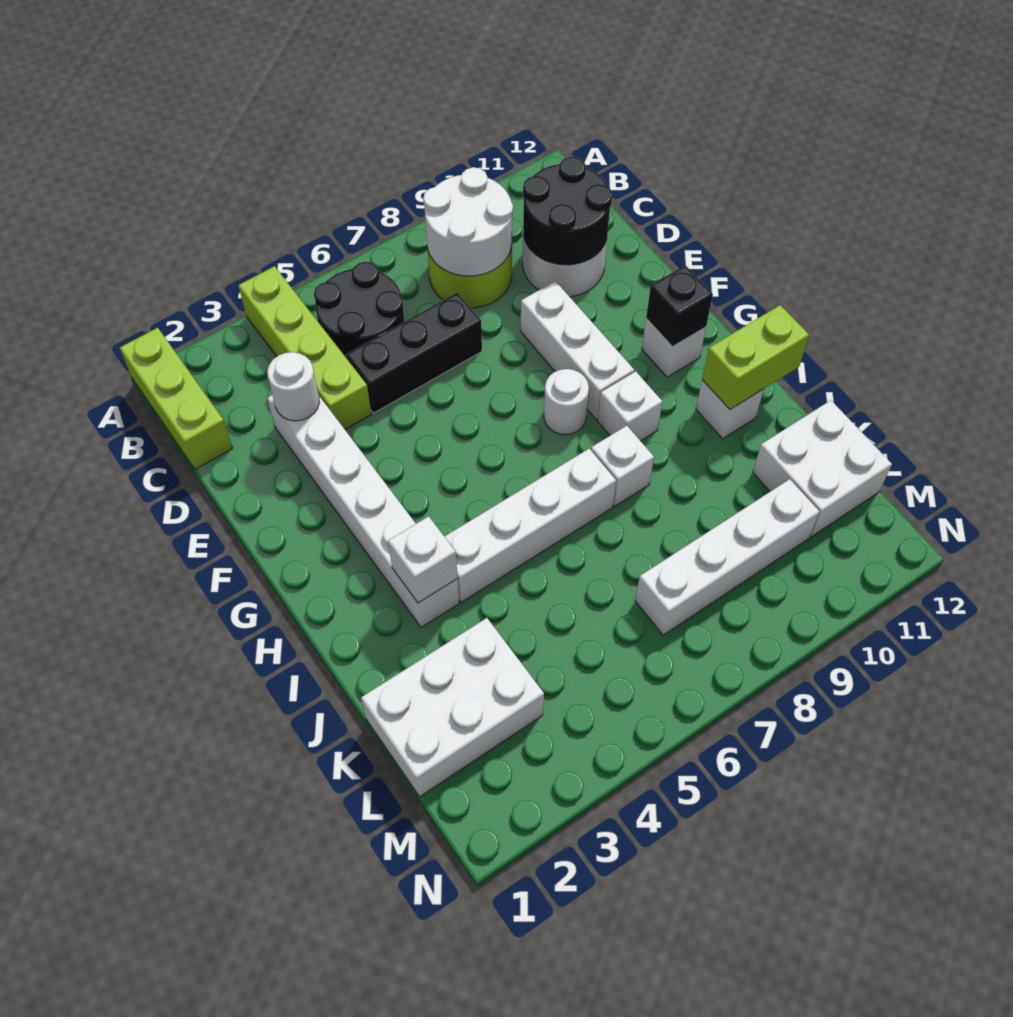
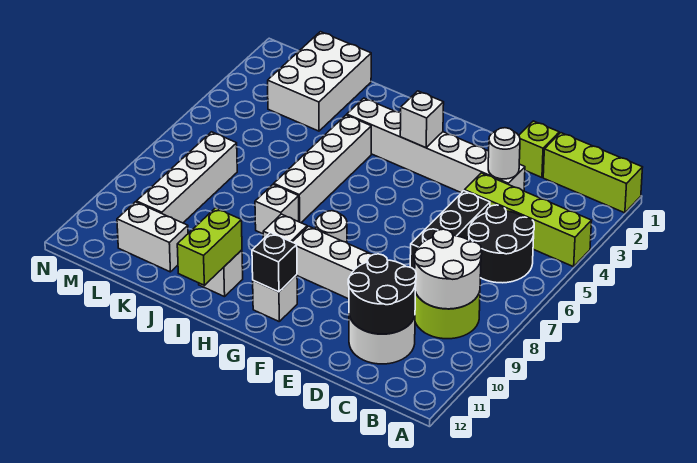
none -> lime brick D1 level 1
white brick I3 level 2 -> white brick G3 level 2
white brick K11:L12 level 1 -> white brick K11:L11 level 1

